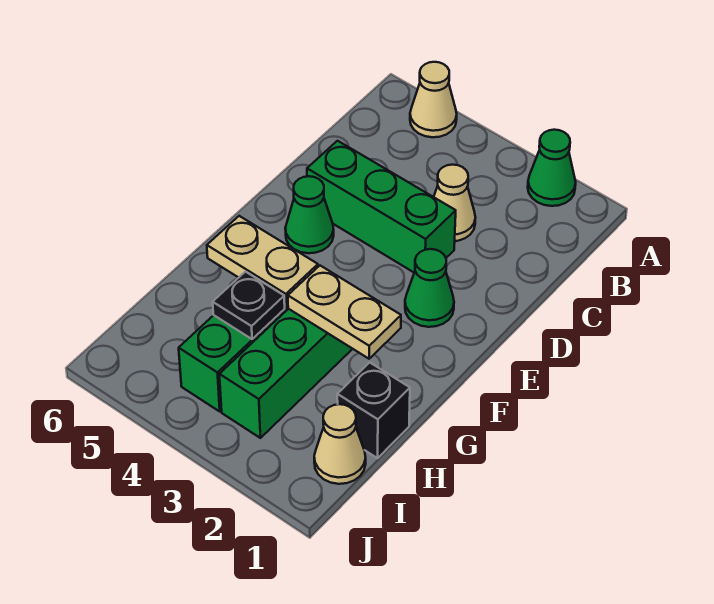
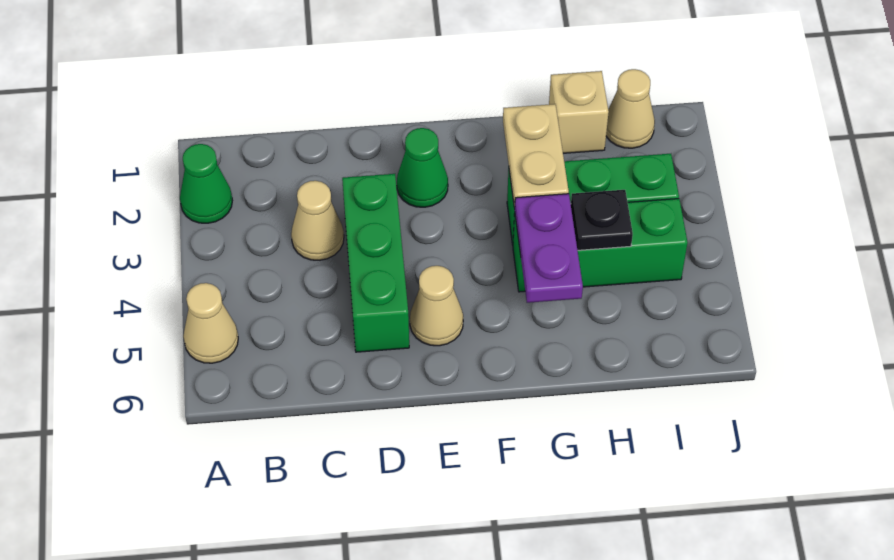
green cone E5 level 1 -> tan cone E5 level 1
tan plate G4:G5 level 2 -> purple plate G4:G5 level 2
black brick H1 level 1 -> tan brick H1 level 1

